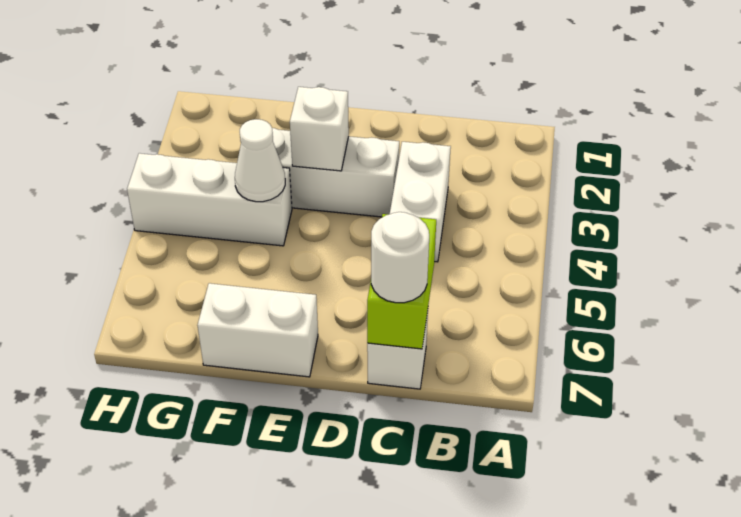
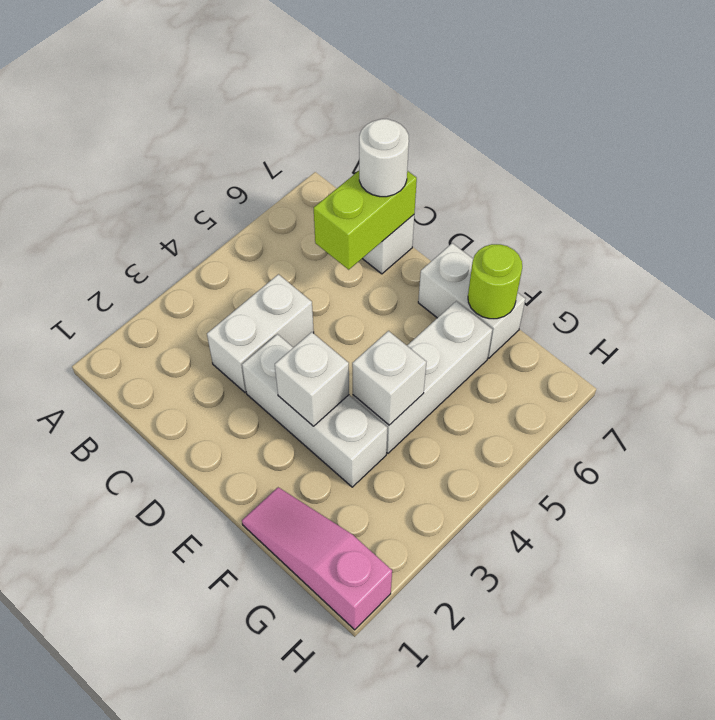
none -> pink slope F1:H1 level 1 top H
white brick F4:H4 level 1 -> white brick F4:F6 level 1
white cone F4 level 2 -> white brick F4 level 2
none -> lime round brick F7 level 2

